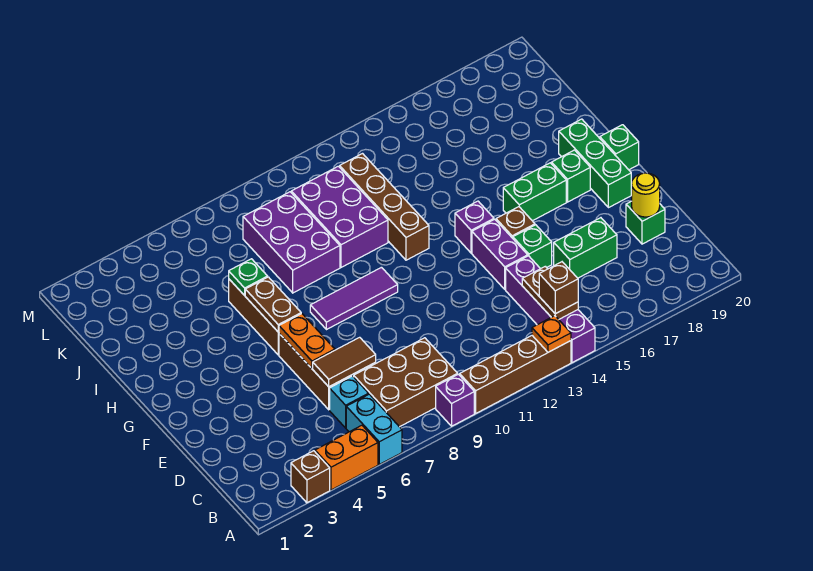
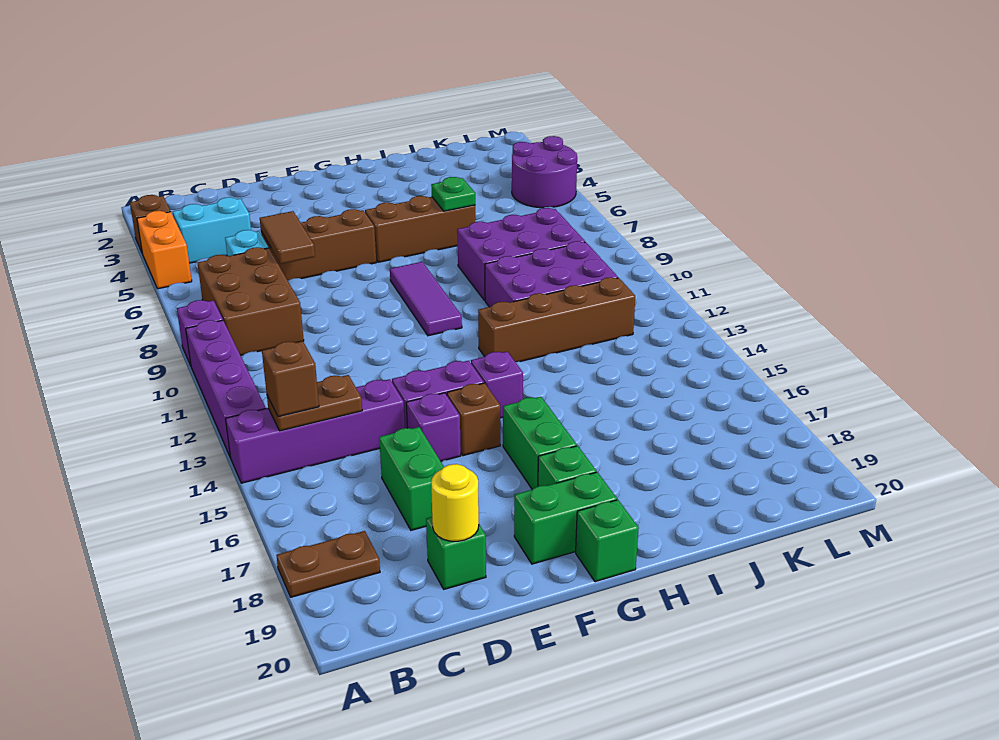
cyan brick A6:B6 level 1 -> cyan brick B4:C4 level 1
brown brick A10:A13 level 1 -> purple brick A10:A13 level 1
orange plate A13 level 2 -> none
orange plate E6:F6 level 2 -> none
green brick E15 level 1 -> purple brick E15 level 1
green brick F19:H19 level 1 -> green brick F19:G19 level 1
brown plate G6:H6 level 2 -> brown plate A18:B18 level 1
none -> purple round brick L4:M5 level 1

